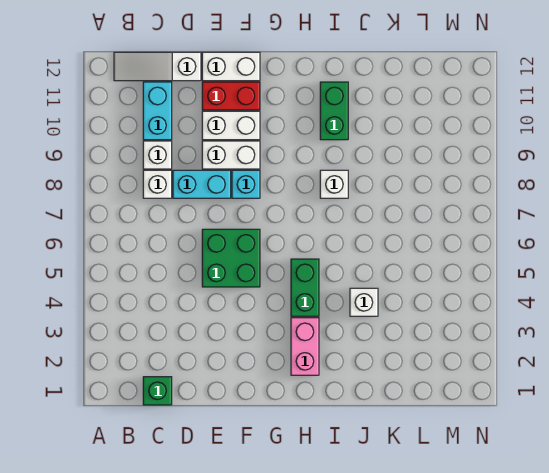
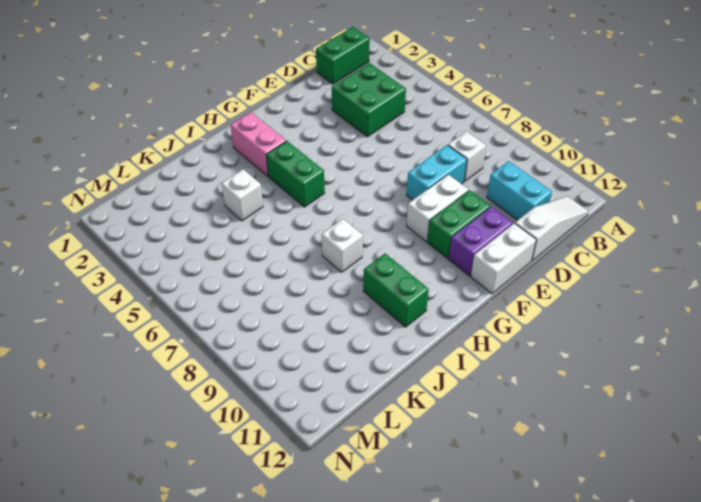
green brick C1 level 1 -> green brick B1:C1 level 1
white brick C9 level 1 -> none
green brick E5:F6 level 1 -> green brick C3:D4 level 1
white brick E10:F10 level 1 -> green brick E10:F10 level 1
red brick E11:F11 level 1 -> purple brick E11:F11 level 1
cyan brick F8 level 1 -> none

